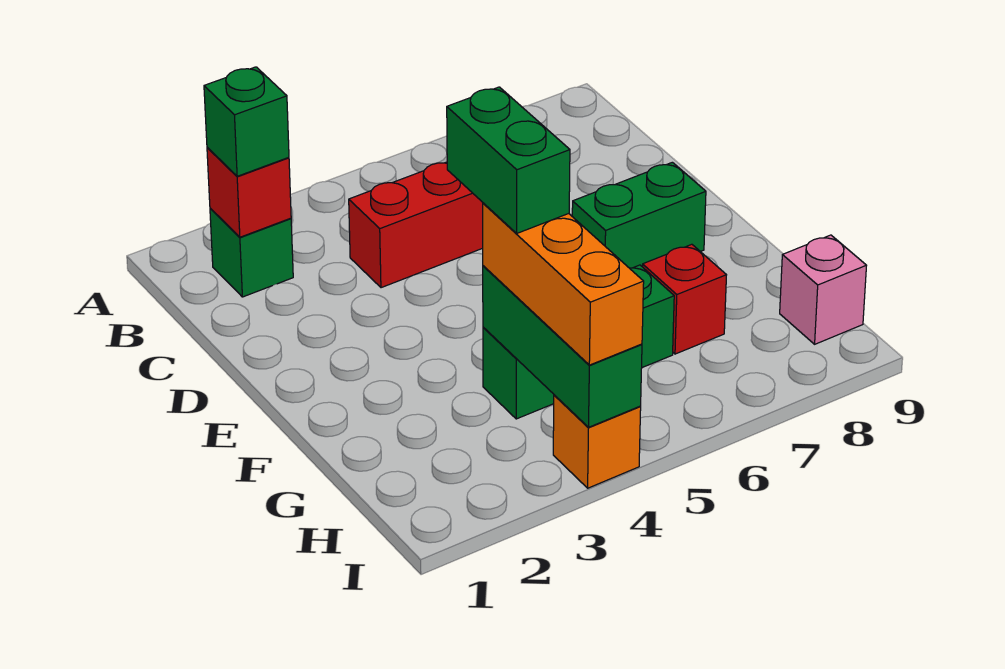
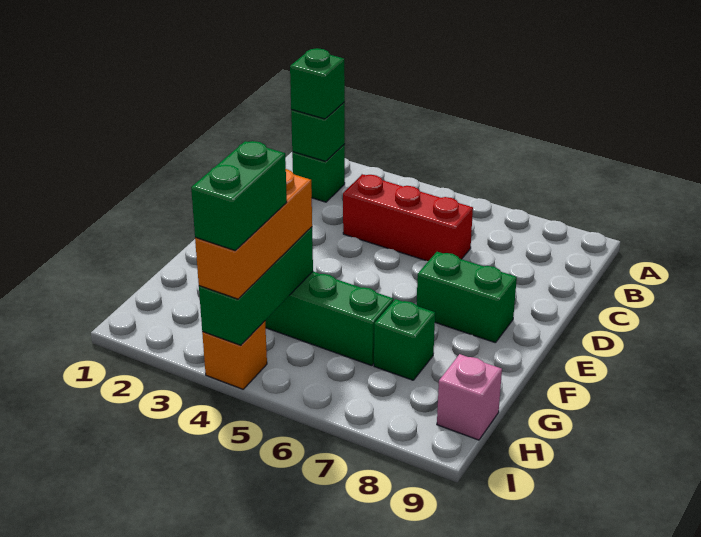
red brick B2 level 2 -> green brick B2 level 2
green brick F4:G4 level 4 -> green brick H4:I4 level 4
red brick G7 level 1 -> green brick G7 level 1

